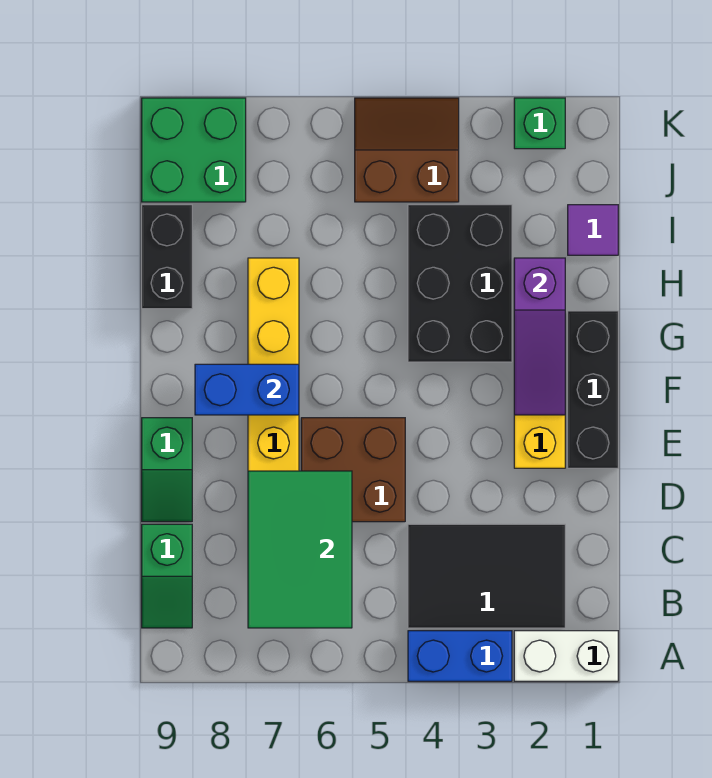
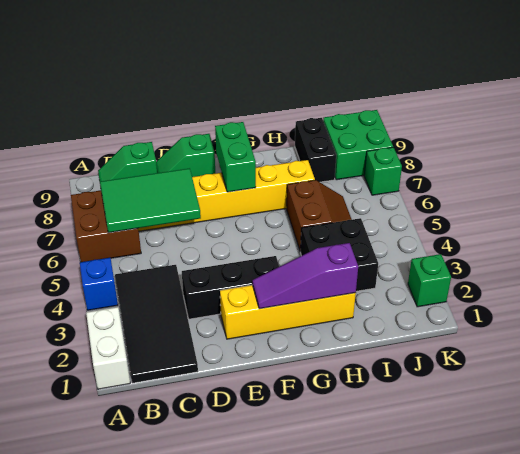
blue brick A3:A4 level 1 -> blue brick A4 level 1
black tile B2:C4 level 1 -> black tile B1:C4 level 1
brown brick D5:E6 level 1 -> brown brick A6:B7 level 1
black brick E1:G1 level 1 -> black brick D3:F3 level 1
blue brick F7:F8 level 2 -> green brick F7:F8 level 2
black brick G3:I4 level 1 -> black brick H3:I4 level 1
black brick H9:I9 level 1 -> black brick I8:I9 level 1
purple tile I1 level 1 -> none
brown slope J4:K5 level 1 top J -> brown slope H5:I6 level 1 top H
none -> green brick K7 level 1

